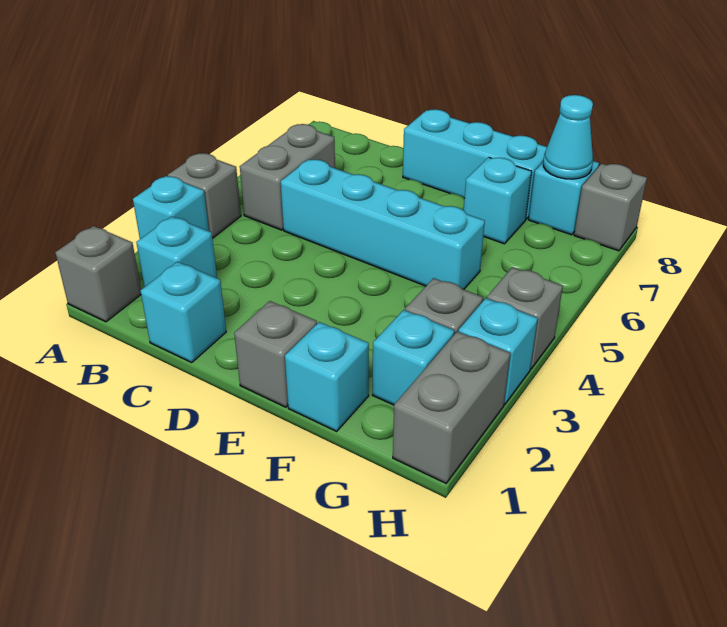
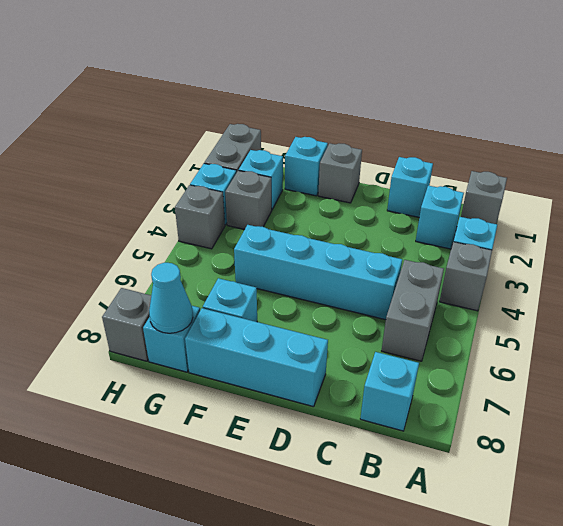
none -> cyan brick B8 level 1

